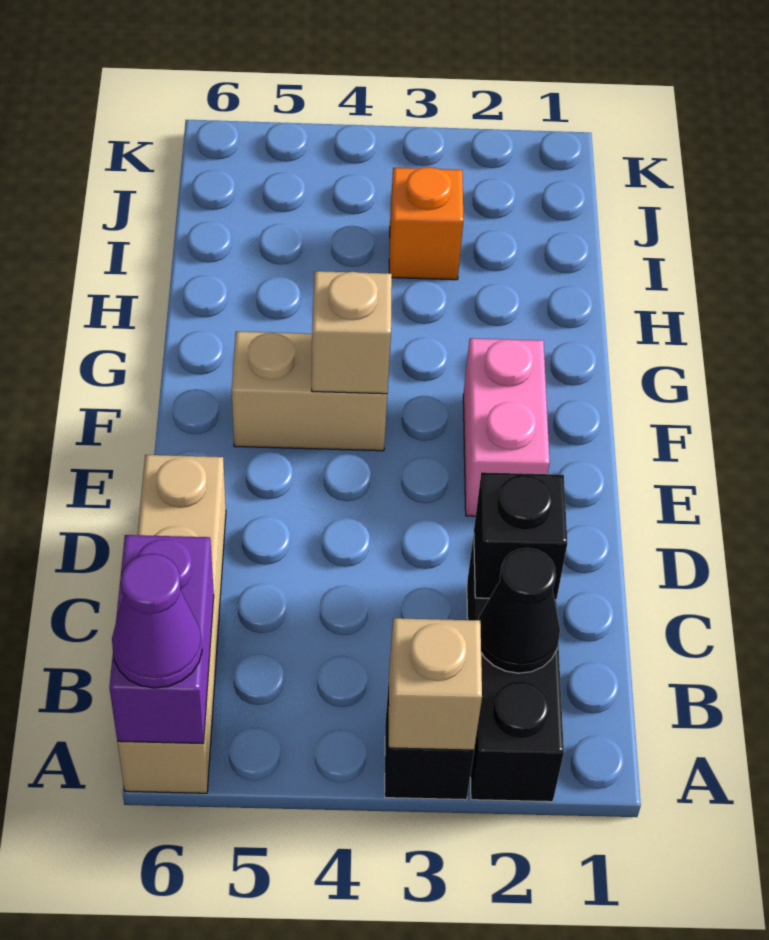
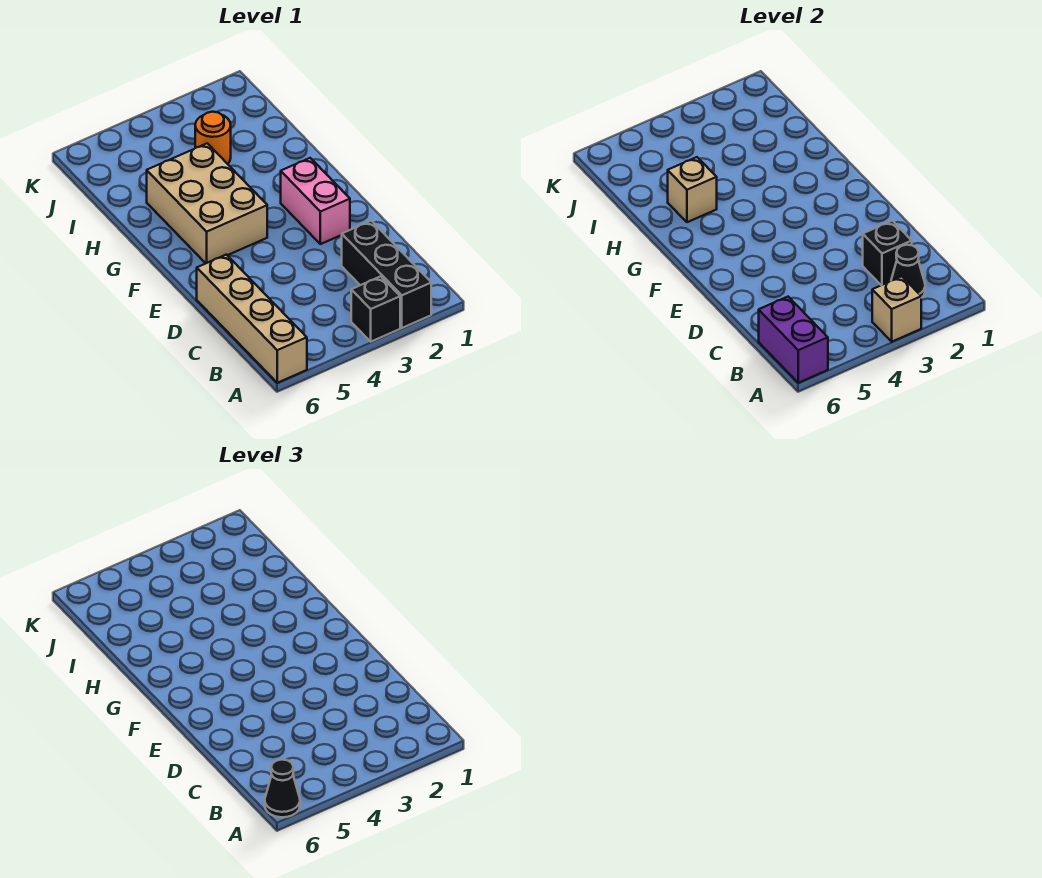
purple cone A6 level 3 -> black cone A6 level 3
tan brick F4:F5 level 1 -> tan brick F4:H5 level 1
tan brick F4 level 2 -> tan brick H5 level 2
orange brick I3 level 1 -> orange round brick I3 level 1

